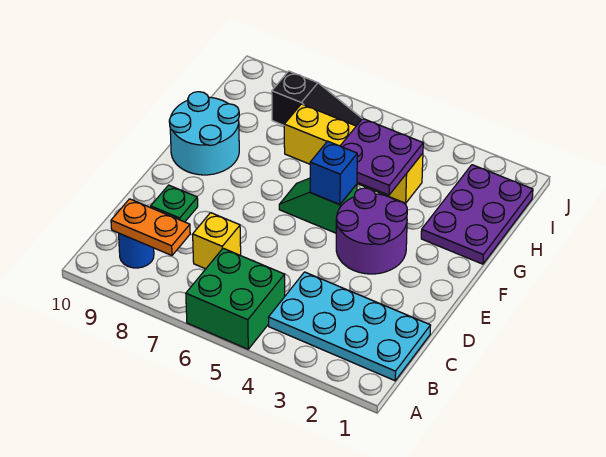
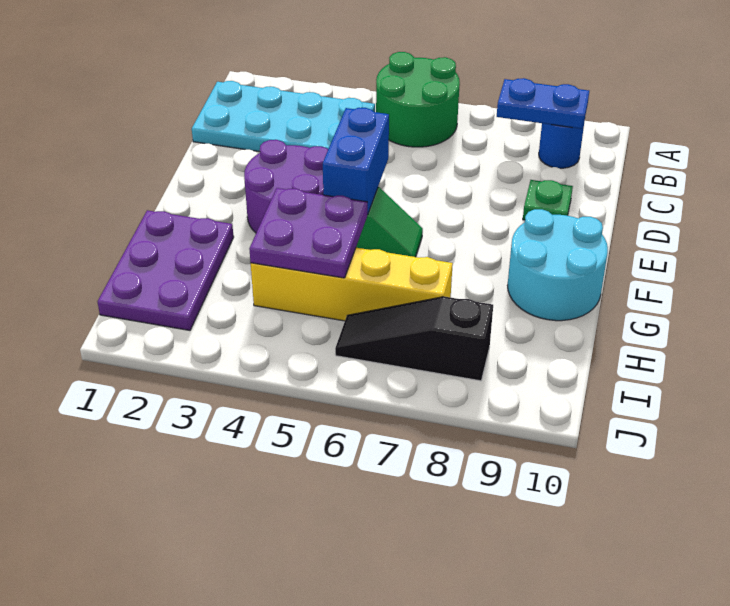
green brick A5:B6 level 1 -> green round brick A5:B6 level 1
orange plate B8:B9 level 2 -> blue plate B8:B9 level 2
yellow brick C7 level 1 -> none
blue brick F5 level 2 -> blue brick E5:F5 level 2

